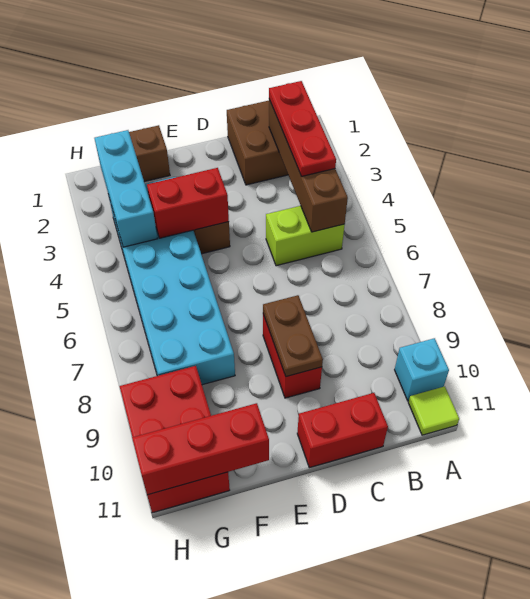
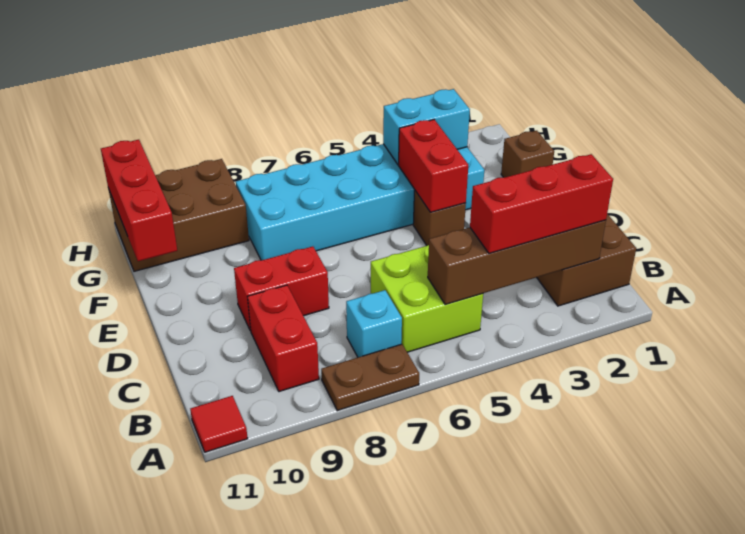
cyan brick A10 level 1 -> cyan brick B7 level 1
lime tile A11 level 1 -> red tile A11 level 1
red plate B2:B4 level 3 -> red brick B2:B4 level 3
lime brick B5:C5 level 1 -> lime brick B5:C6 level 1
red brick C11:D11 level 1 -> red brick B9:C9 level 1
brown plate D8:D9 level 2 -> brown plate A7:A8 level 1
cyan brick G2:G4 level 2 -> cyan brick G3:G4 level 2
red brick G9:H11 level 1 -> brown brick G9:H11 level 1

